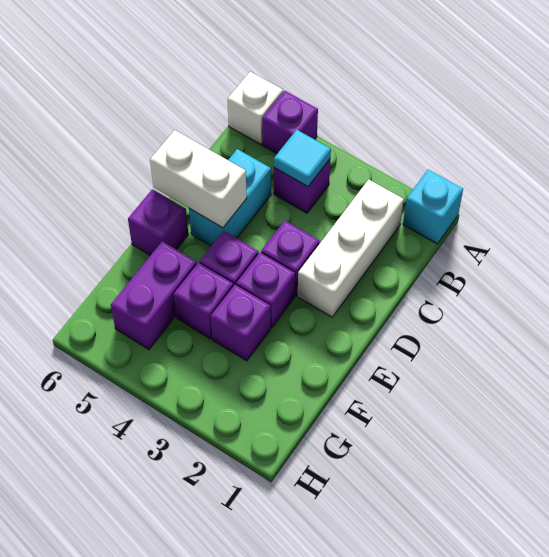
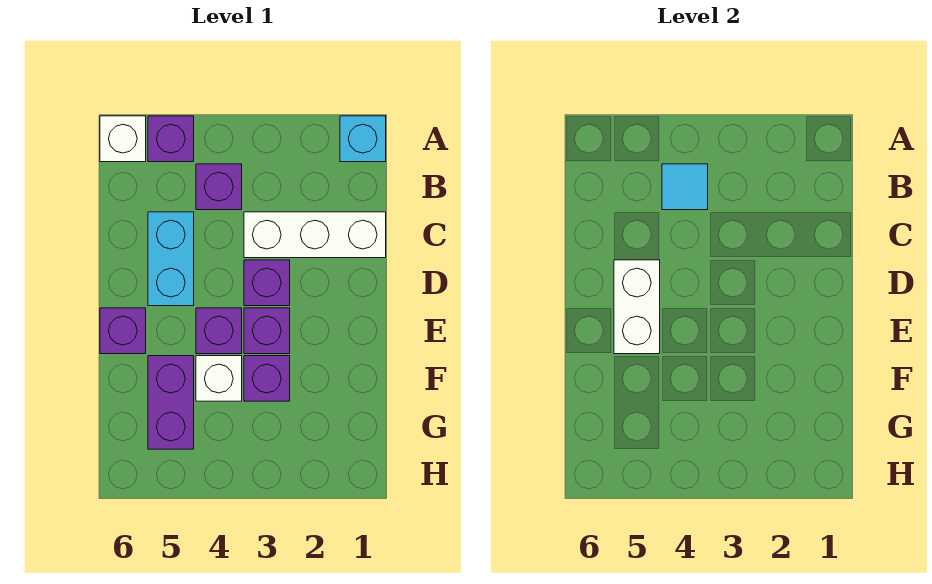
white brick B2:D2 level 1 -> white brick C1:C3 level 1
white brick D5:D6 level 2 -> white brick D5:E5 level 2
purple brick F4 level 1 -> white brick F4 level 1

